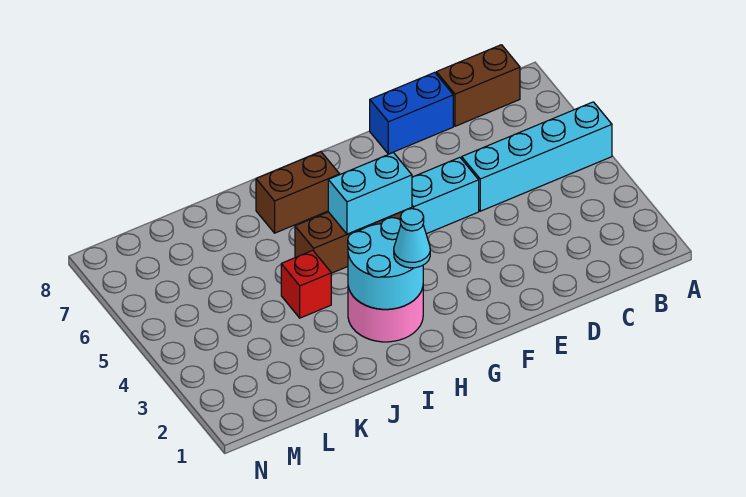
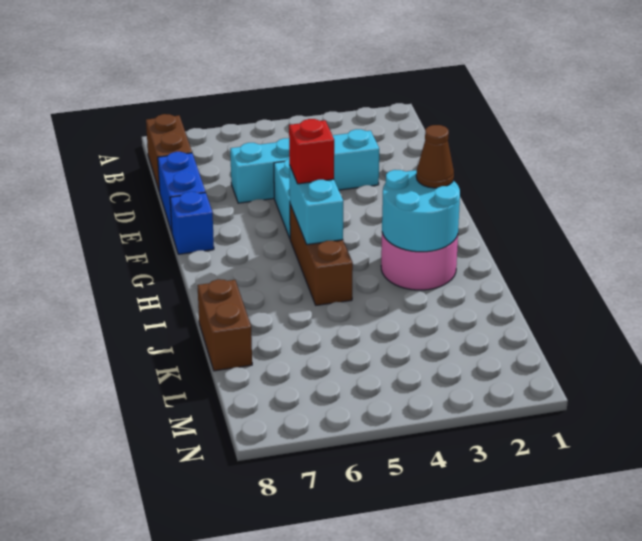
cyan brick A5:D5 level 1 -> cyan brick D3:D6 level 1
none -> blue brick F8 level 1
cyan cone H2 level 3 -> brown cone H2 level 3
brown brick H7:I7 level 1 -> brown brick J8:K8 level 1
red brick J4 level 1 -> red brick G5 level 3

